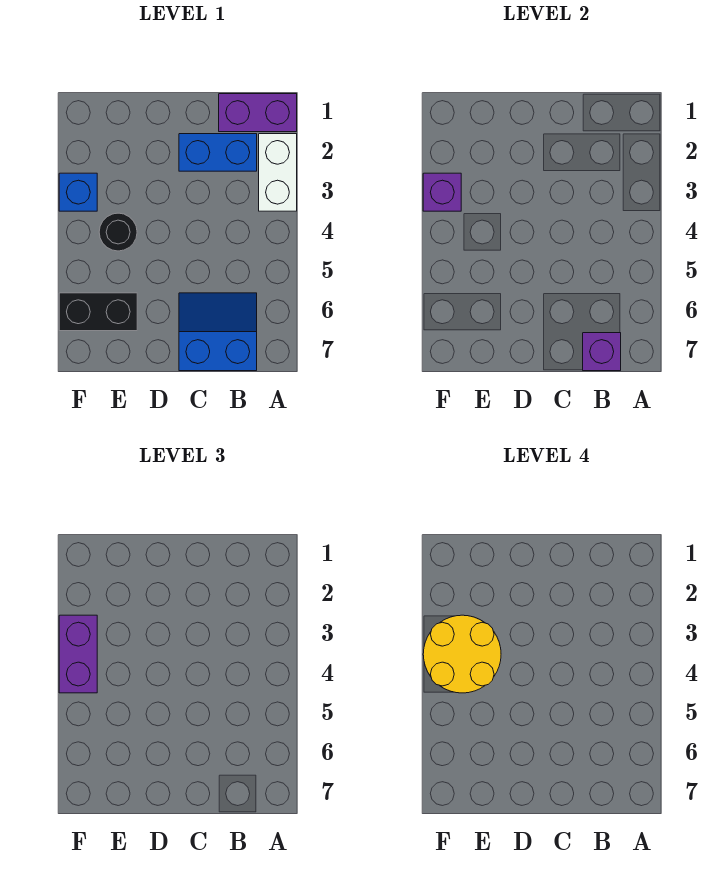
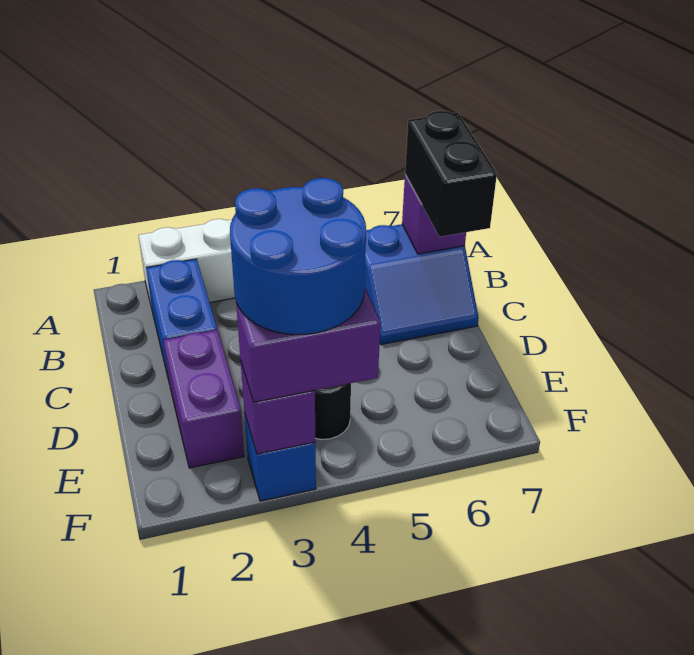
purple brick A1:B1 level 1 -> purple brick D2:E2 level 1
blue slope B6:C7 level 1 top 7 -> blue slope B6:C7 level 1 top B
yellow round brick E3:F4 level 4 -> blue round brick E3:F4 level 4
black brick E6:F6 level 1 -> black brick B7:C7 level 3

